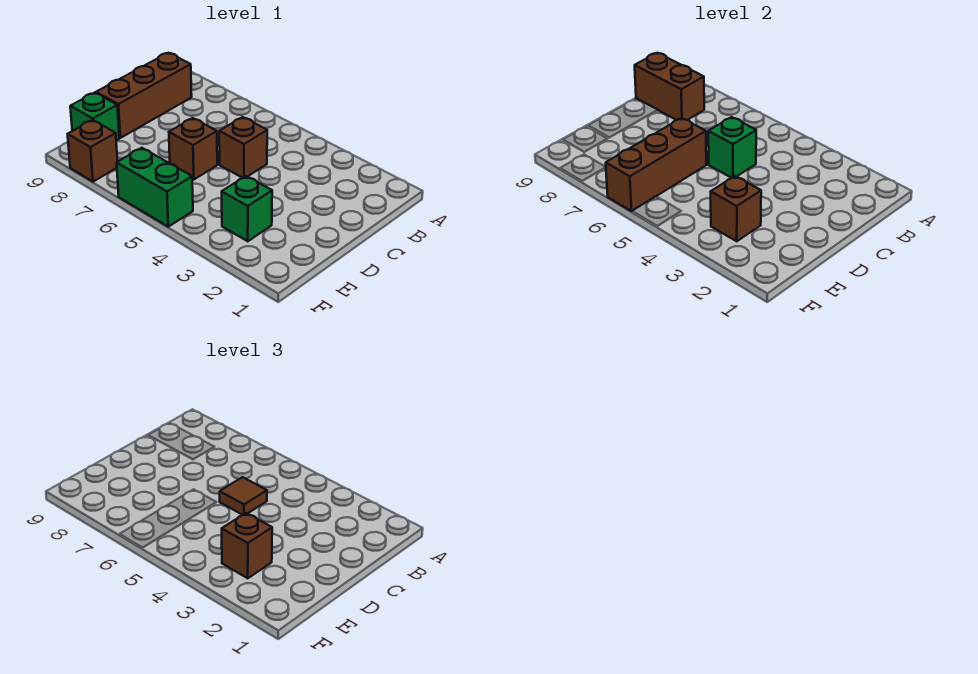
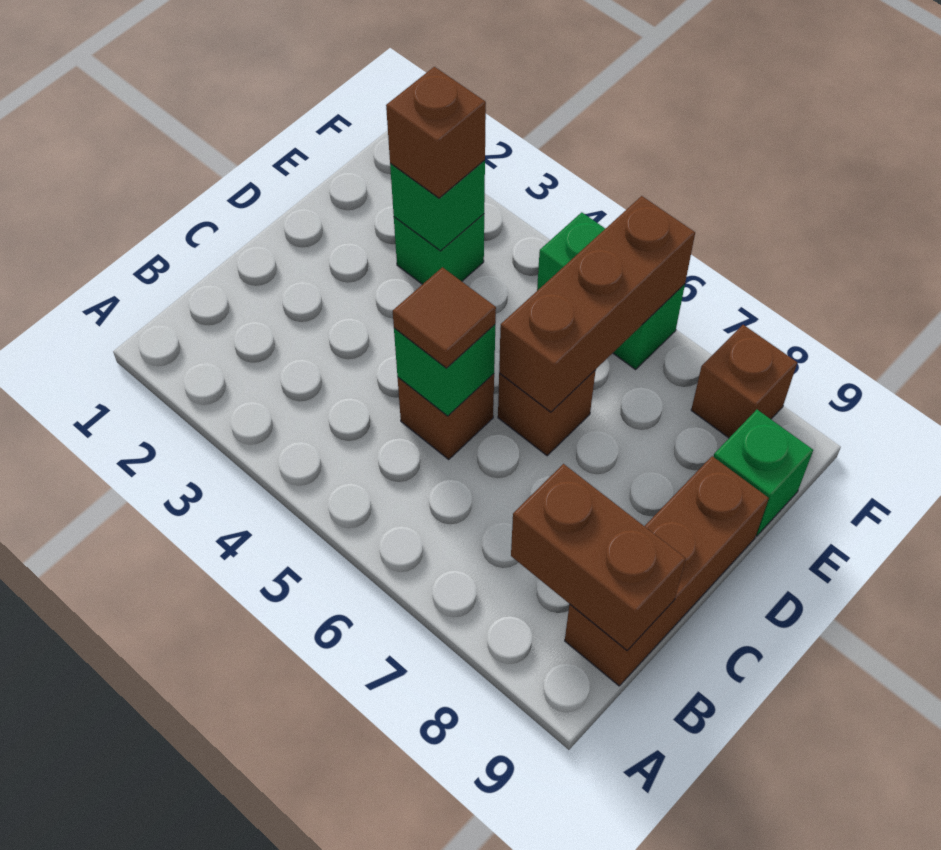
brown brick E3 level 2 -> green brick E3 level 2

